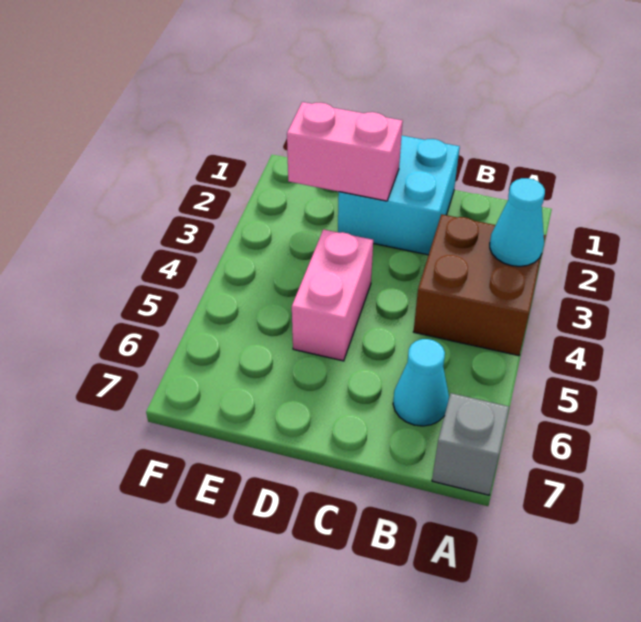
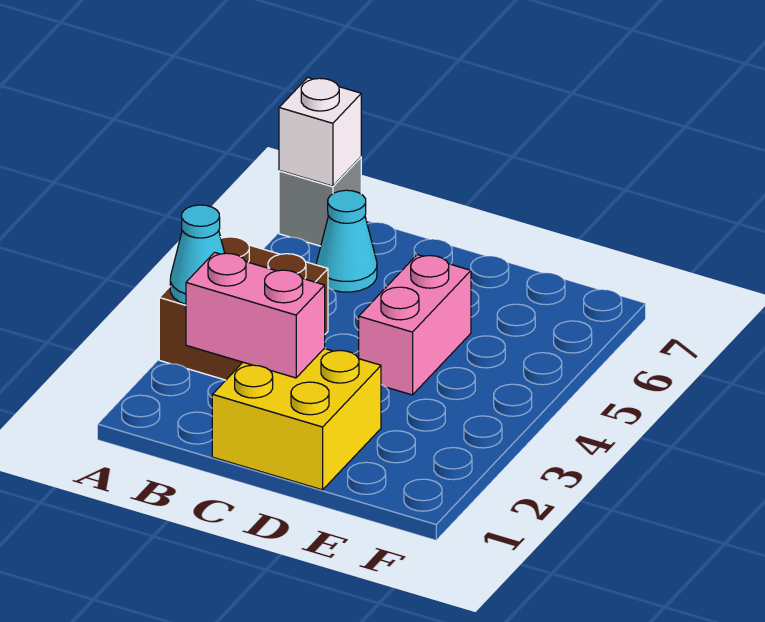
none -> white brick A7 level 2
cyan brick C1:D2 level 1 -> yellow brick C1:D2 level 1
pink brick D2:E2 level 2 -> pink brick B2:C2 level 2

